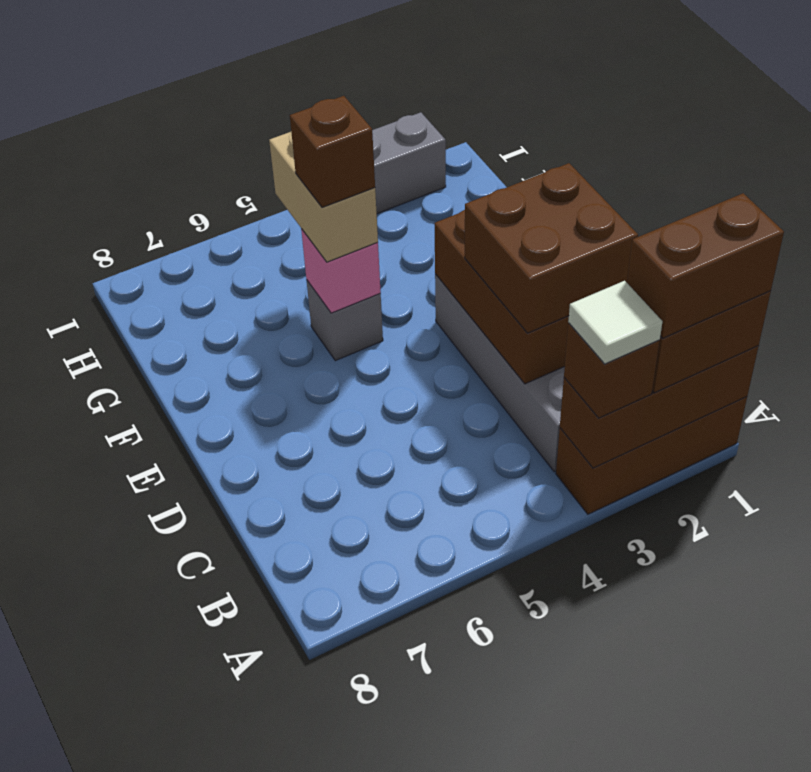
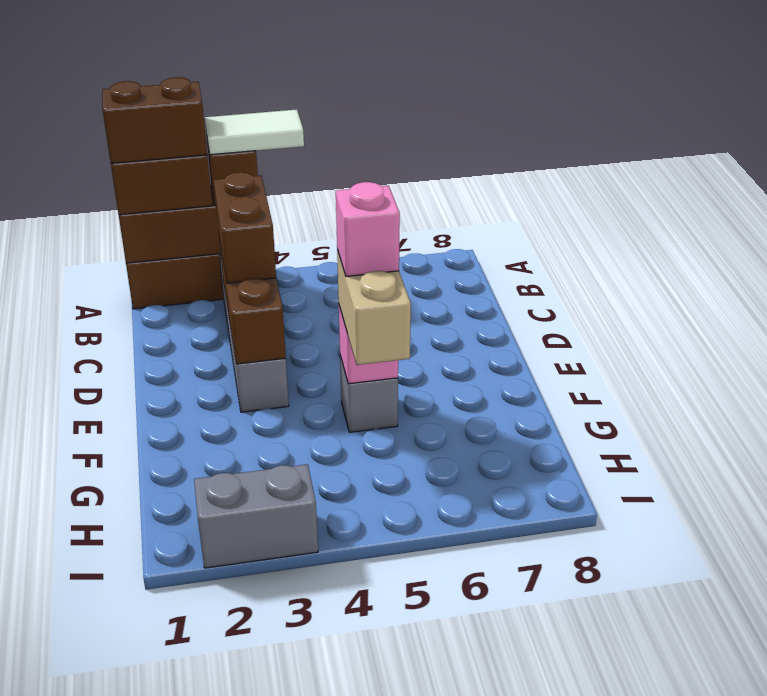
white tile A3 level 4 -> white tile A3:A4 level 4
brown brick C2:D3 level 3 -> brown brick C3:D3 level 3
brown brick F5 level 4 -> pink brick F5 level 4

